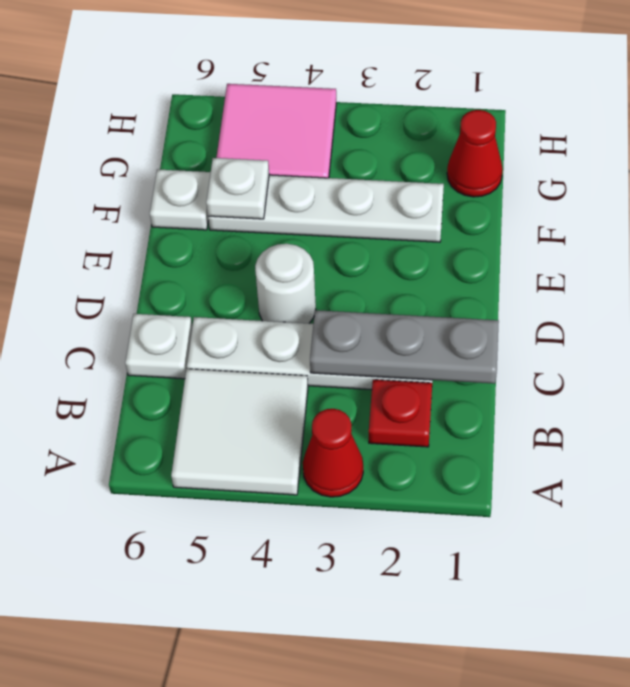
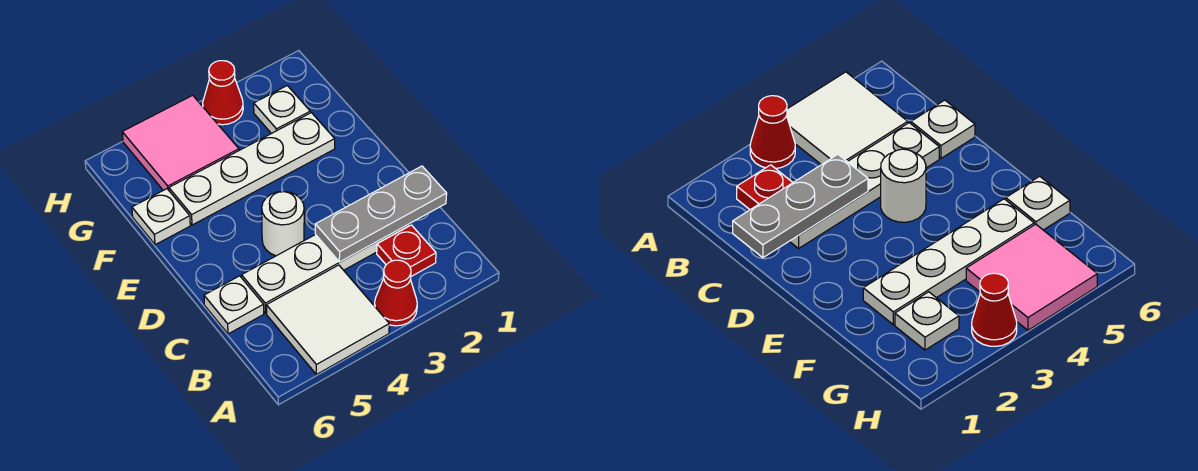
white plate F5 level 2 -> white plate G2 level 1
red cone G1 level 1 -> red cone H3 level 1

